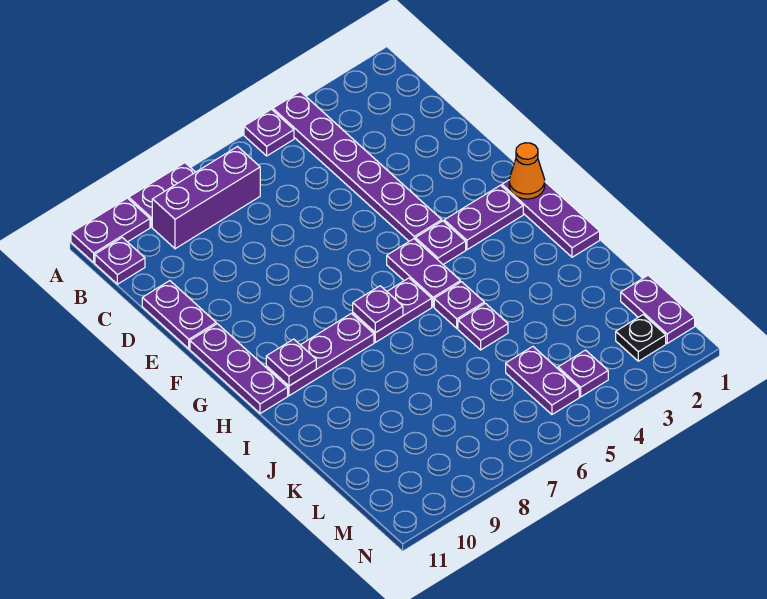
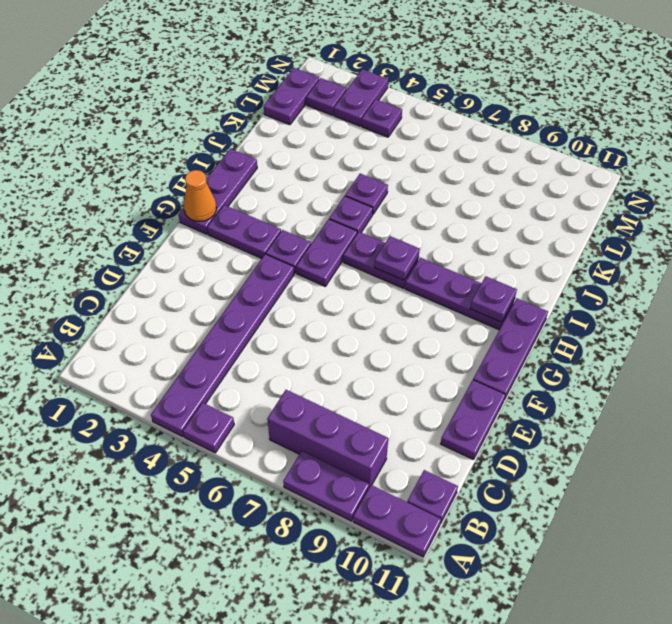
purple plate L5:M5 level 1 -> purple plate M3:N3 level 1
black plate M2 level 1 -> purple plate M2 level 1

